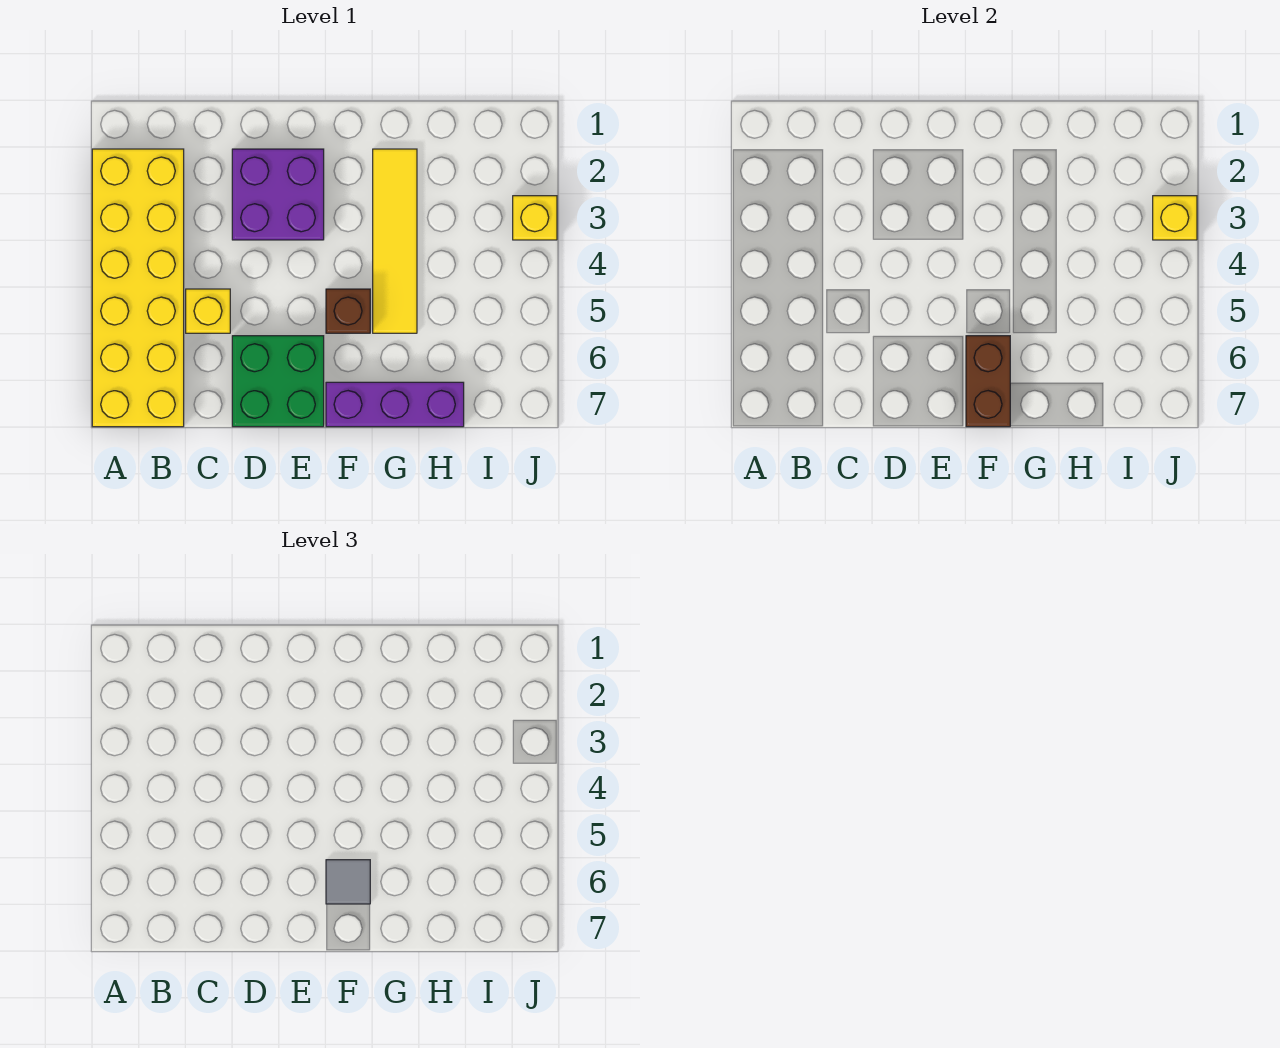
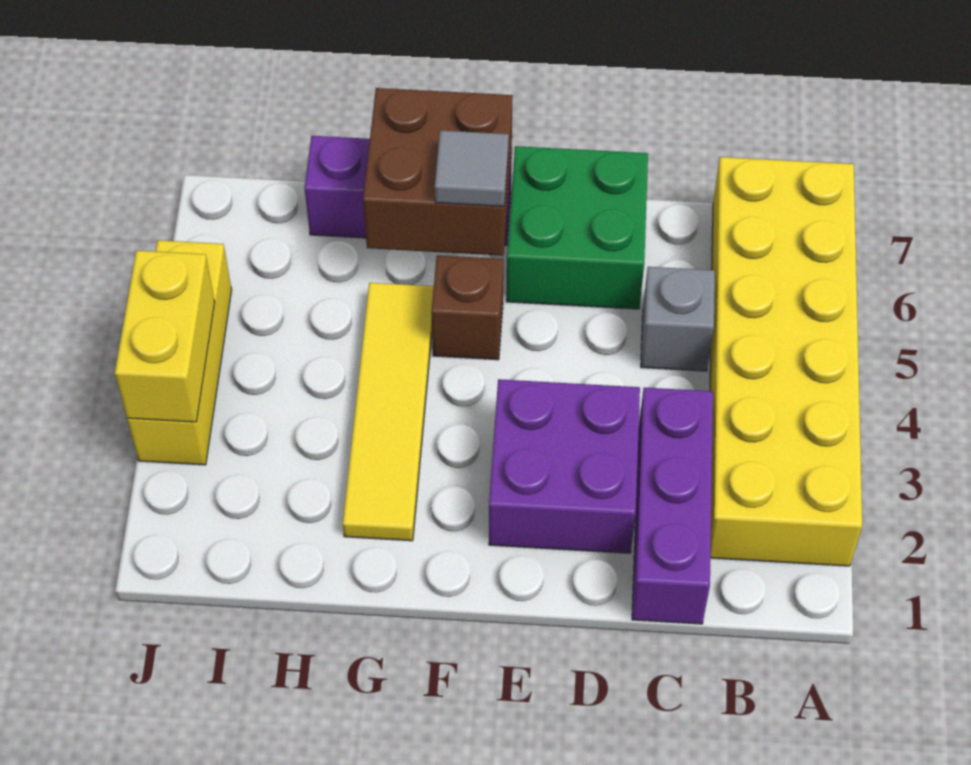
none -> purple brick C1:C3 level 1
yellow brick C5 level 1 -> grey brick C5 level 1
brown brick F6:F7 level 2 -> brown brick F6:G7 level 2
yellow brick J3 level 1 -> yellow brick J3:J5 level 1
yellow brick J3 level 2 -> yellow brick J3:J4 level 2

